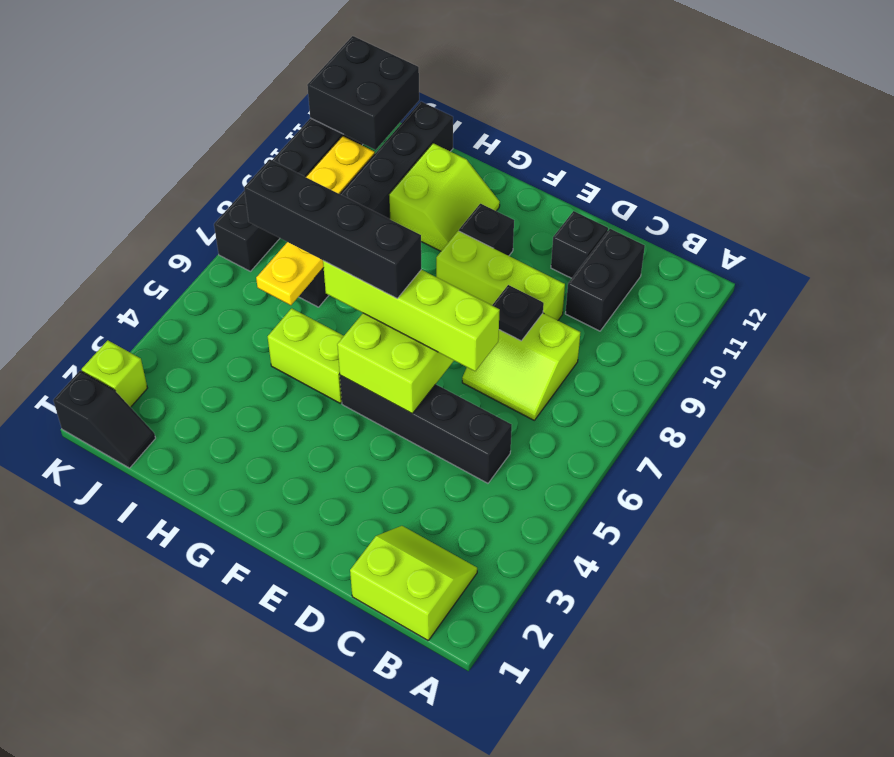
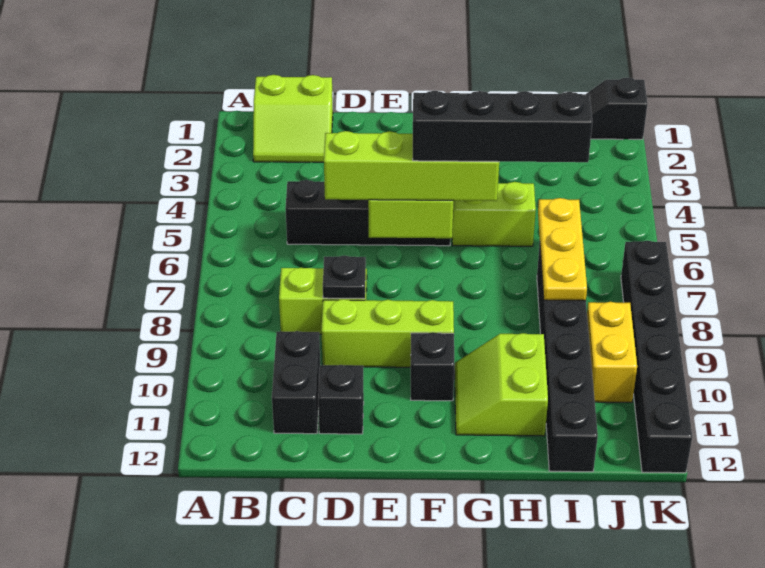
black brick J11:K12 level 2 -> none
lime brick K2 level 1 -> none

